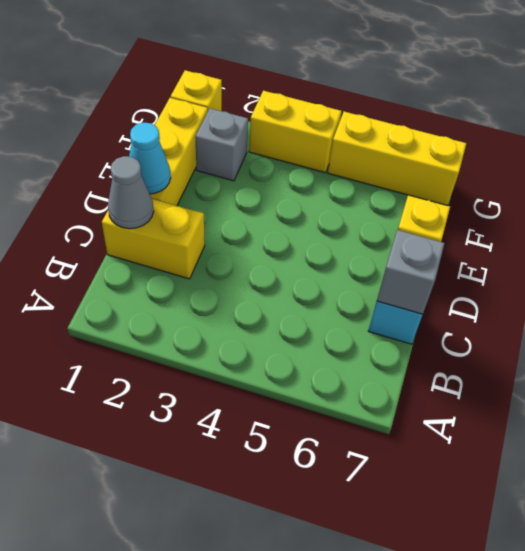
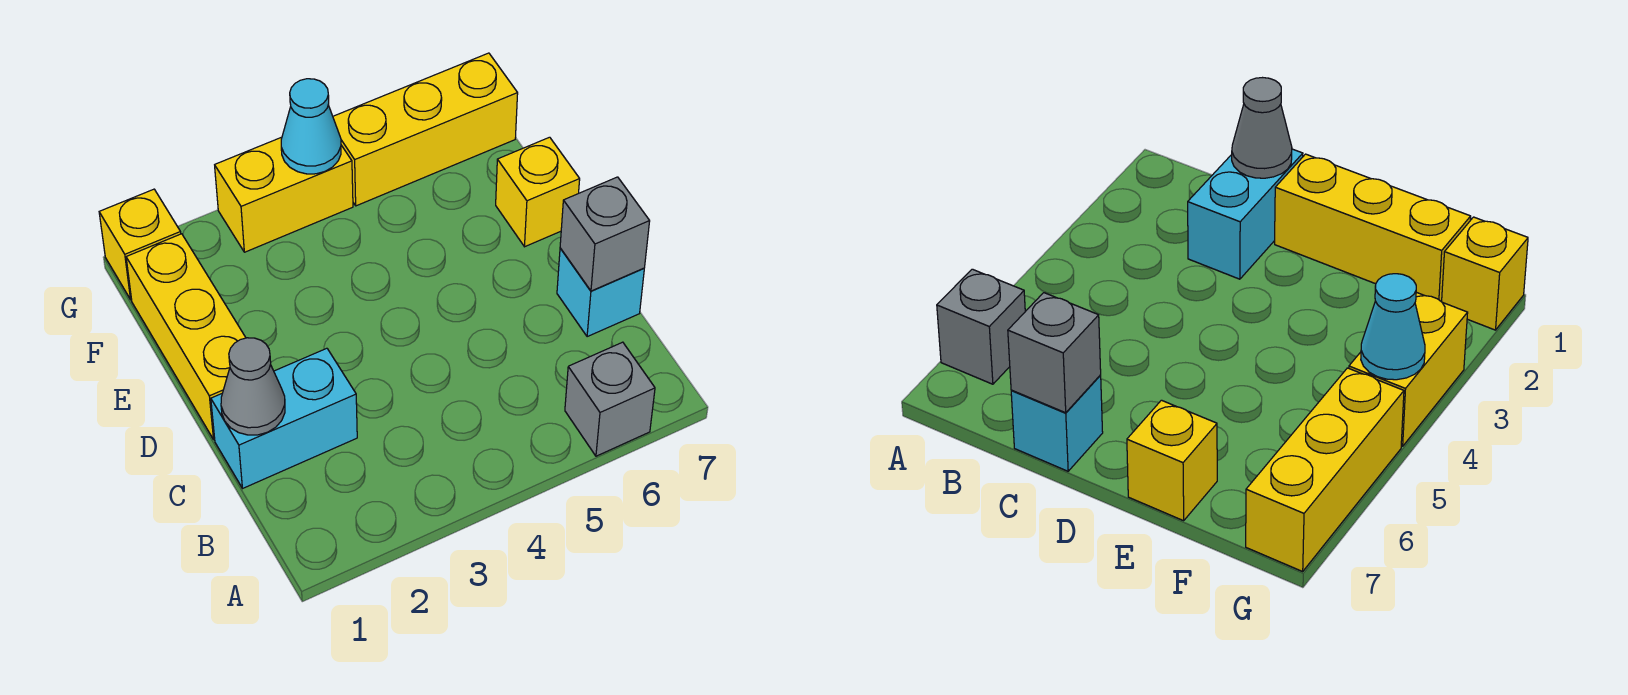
yellow brick C1:C2 level 1 -> cyan brick C1:C2 level 1
cyan cone D1 level 2 -> cyan cone G4 level 2
grey brick F2 level 1 -> grey brick A6 level 1

